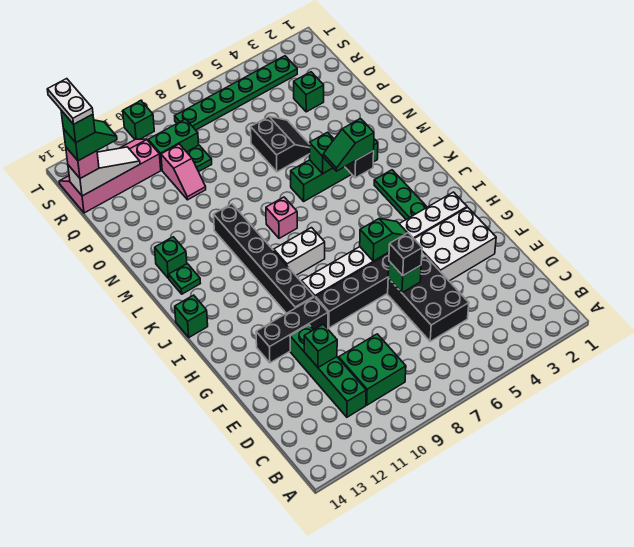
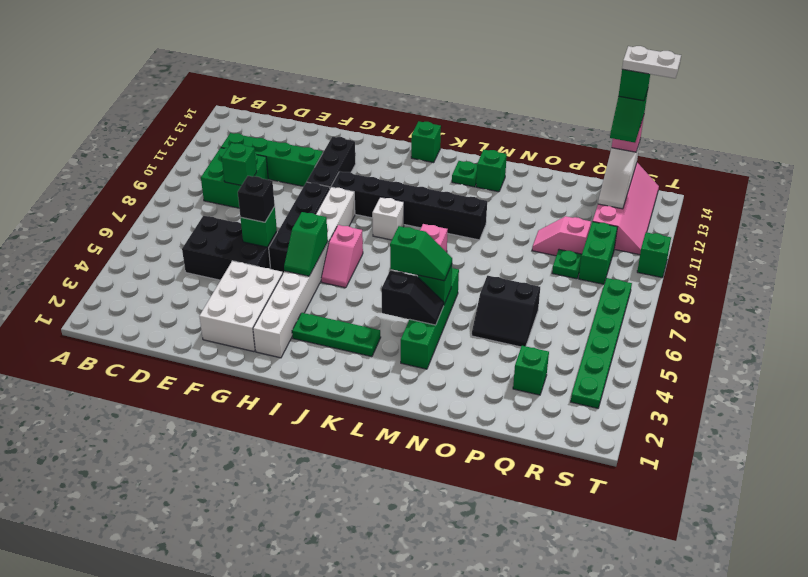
green brick E11 level 2 -> green brick D9 level 2
none -> pink slope I6:I7 level 1 top 7
white brick J8:J9 level 1 -> white brick J9 level 1
green slope L4:L5 level 3 top 4 -> green slope L5:M5 level 3 top L

